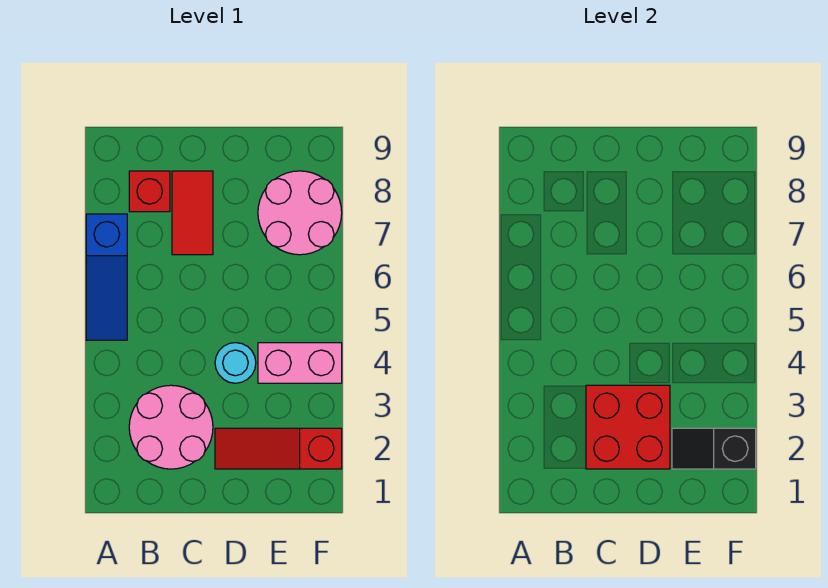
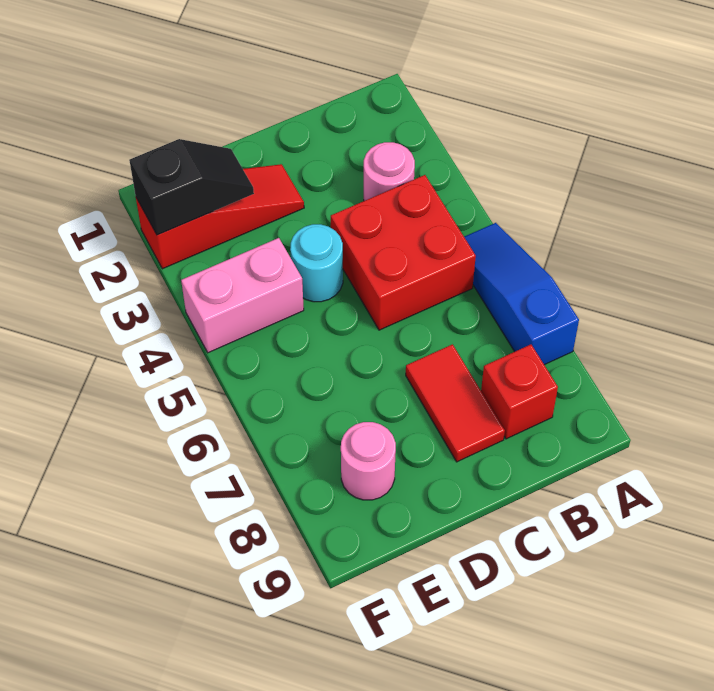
pink round brick B2:C3 level 1 -> pink round brick B3 level 1
red brick C2:D3 level 2 -> red brick B4:C5 level 1
pink round brick E7:F8 level 1 -> pink round brick E8 level 1

